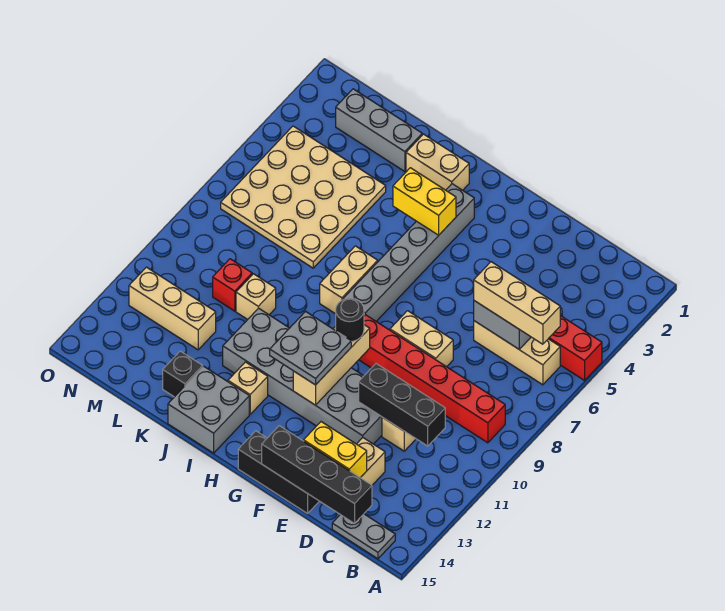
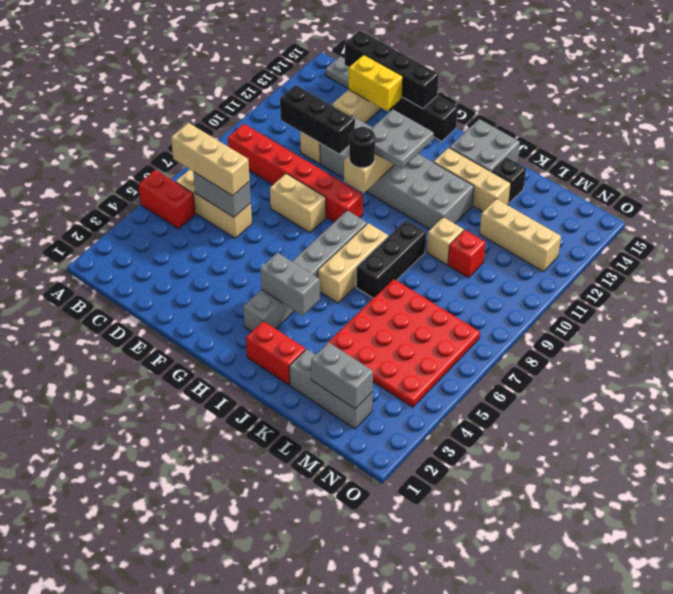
yellow brick H4:I4 level 2 -> grey brick H4:I4 level 2
tan brick I2:J2 level 1 -> red brick I2:J2 level 1
tan brick I7:I8 level 1 -> tan brick I6:I8 level 1
tan brick I13 level 1 -> tan brick I13:K13 level 1
none -> black brick J7:J9 level 1
tan plate K4:N7 level 1 -> red plate K4:N7 level 1
none -> grey brick L2:M2 level 2

